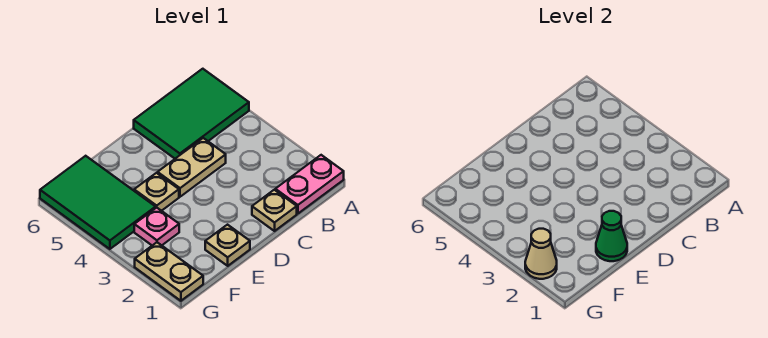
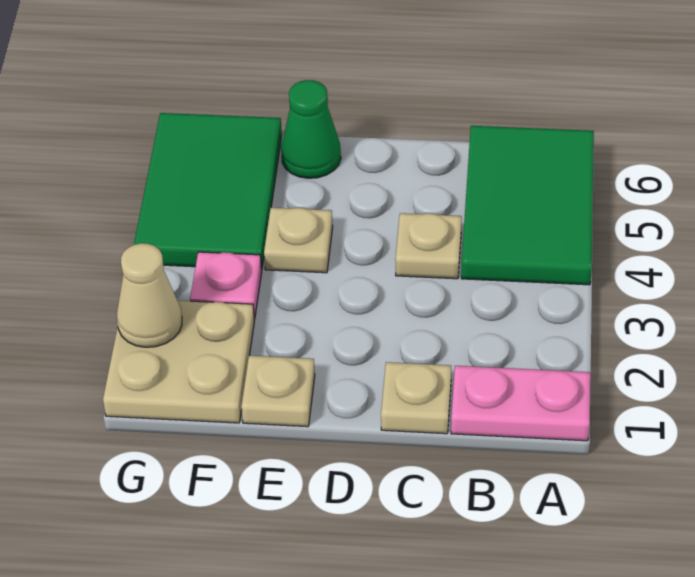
green tile A5:C6 level 1 -> green tile A4:B6 level 1
tan plate C4:D4 level 1 -> tan plate C4 level 1
green cone E1 level 2 -> green cone E6 level 1
tan plate G1:G2 level 1 -> tan plate F1:G2 level 1

